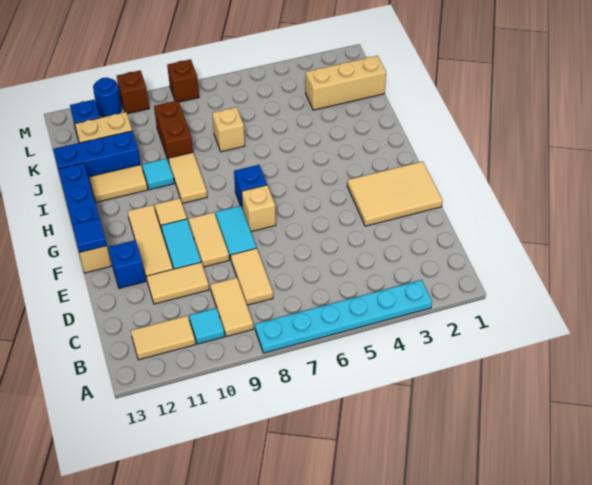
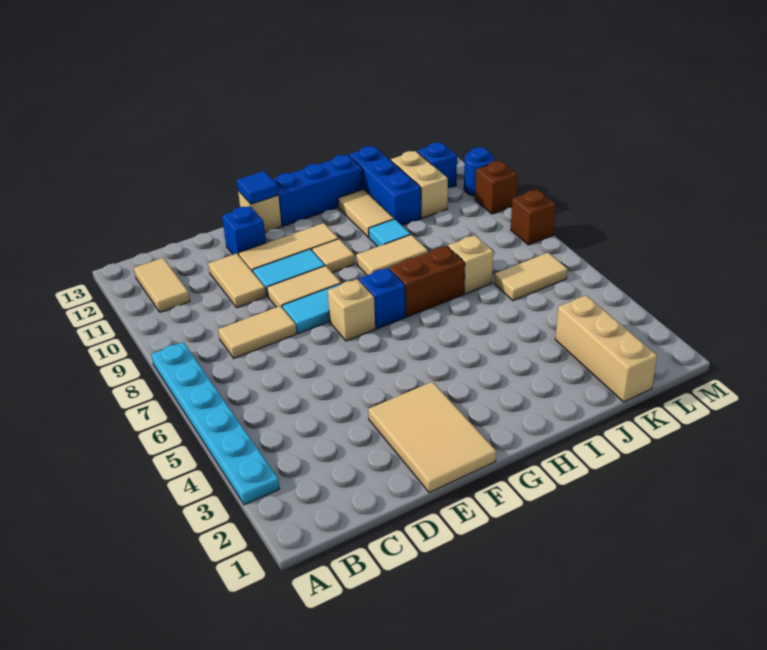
tan tile B9:C9 level 1 -> tan tile K6:L6 level 1
cyan tile B10 level 1 -> none
brown brick J9:K9 level 1 -> brown brick H7:I7 level 1

